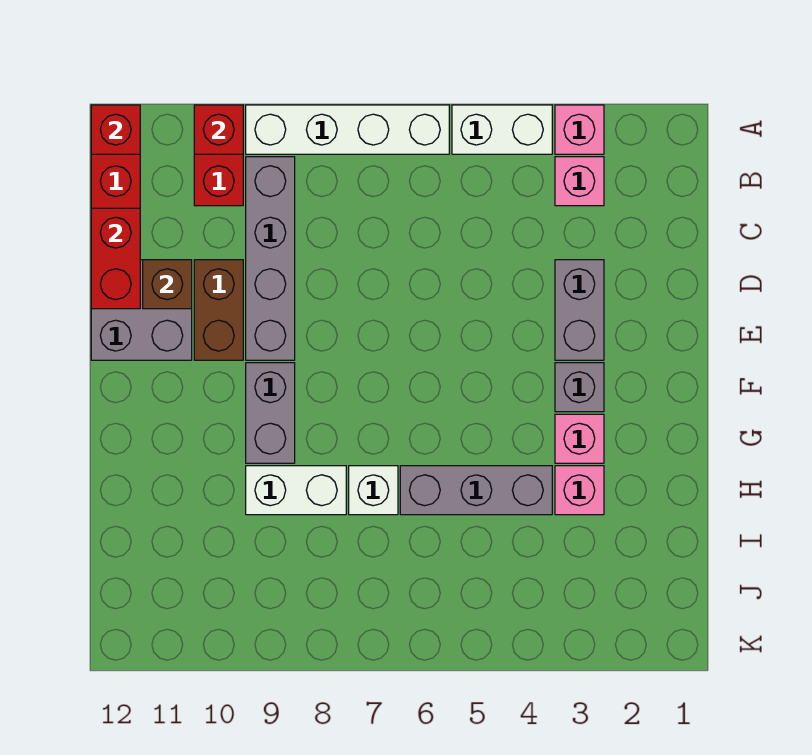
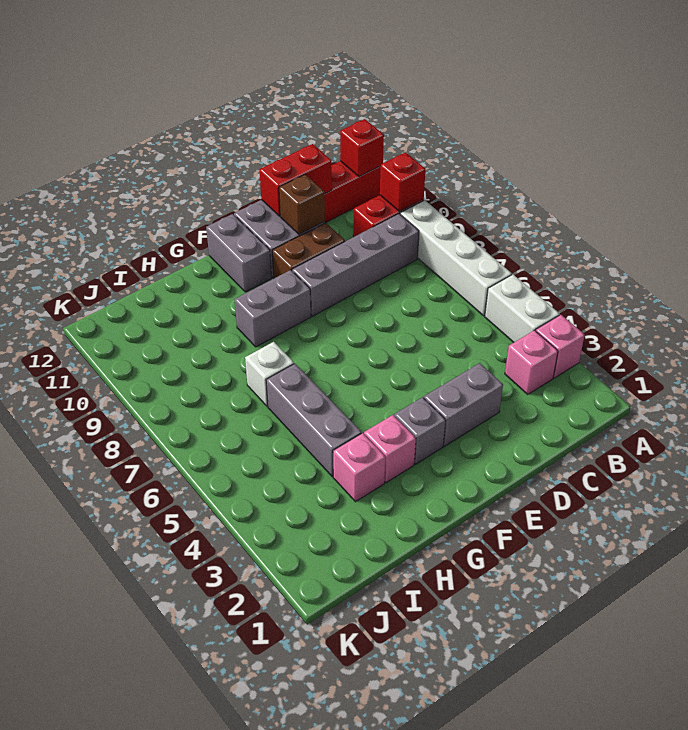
none -> grey brick F11:F12 level 1
white brick H8:H9 level 1 -> none

